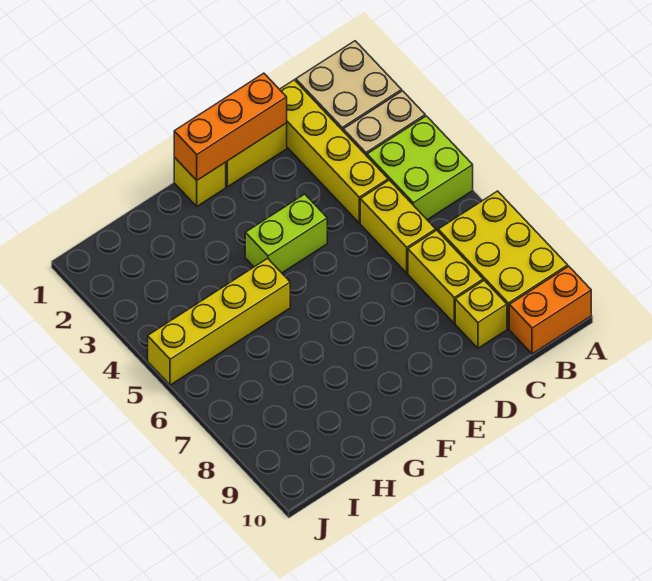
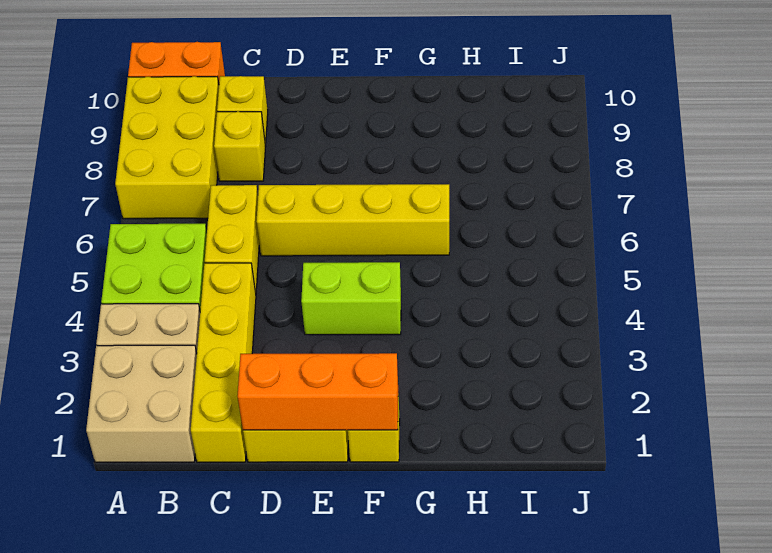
yellow brick C7:C8 level 1 -> yellow brick C8 level 1
yellow brick G5:J5 level 1 -> yellow brick D6:G6 level 1

